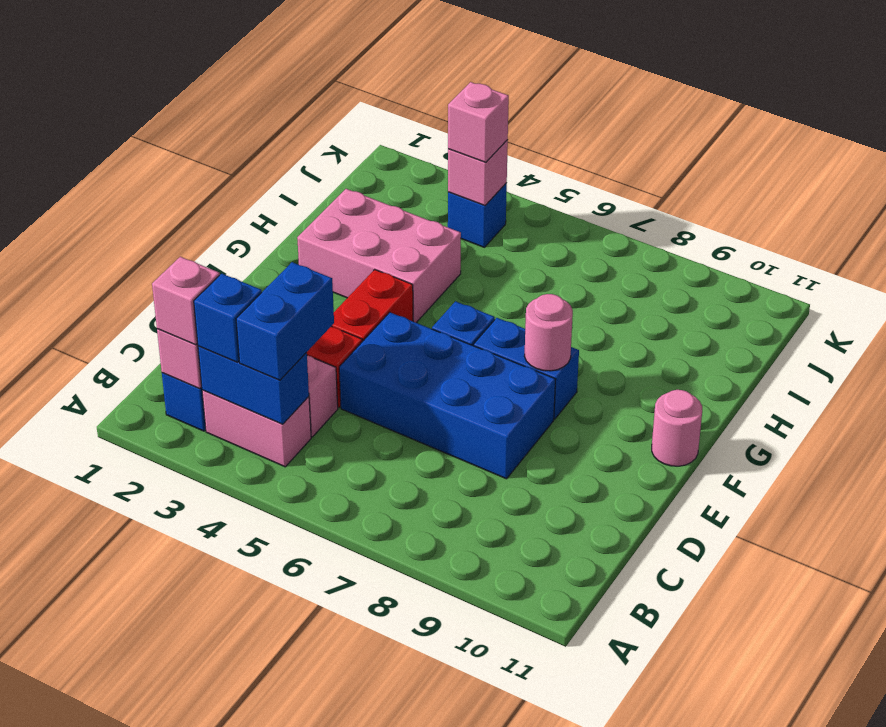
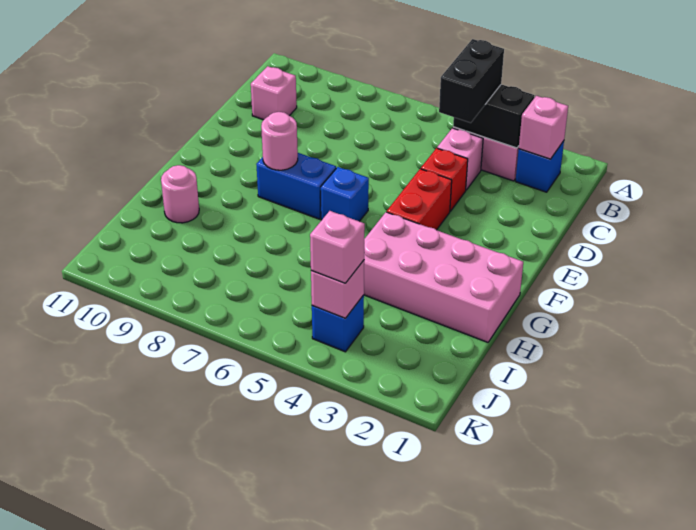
pink brick B2 level 3 -> pink brick C10 level 1
blue brick B3:B4 level 2 -> black brick B3:B4 level 2
blue brick B3 level 3 -> none
blue brick B4:C4 level 3 -> black brick B4:C4 level 3
blue brick D5:E8 level 1 -> none
pink round brick F11 level 1 -> pink round brick H10 level 1
pink brick G2:H4 level 1 -> pink brick G1:H4 level 1

